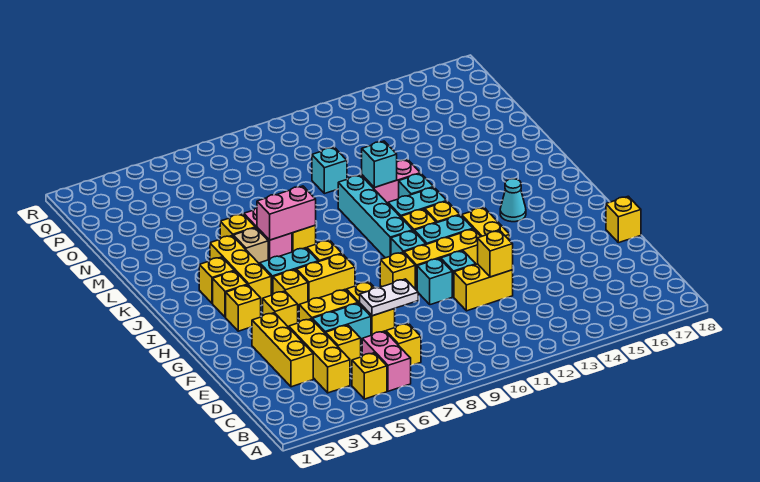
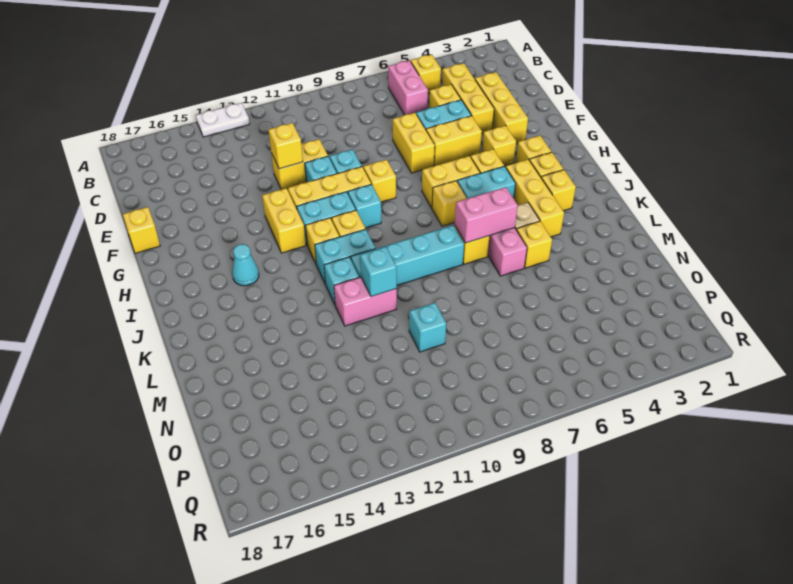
yellow brick C7 level 1 -> none
white plate E7:E8 level 2 -> white plate A13:A14 level 1
cyan brick I10:L10 level 1 -> cyan brick K8:K11 level 1

